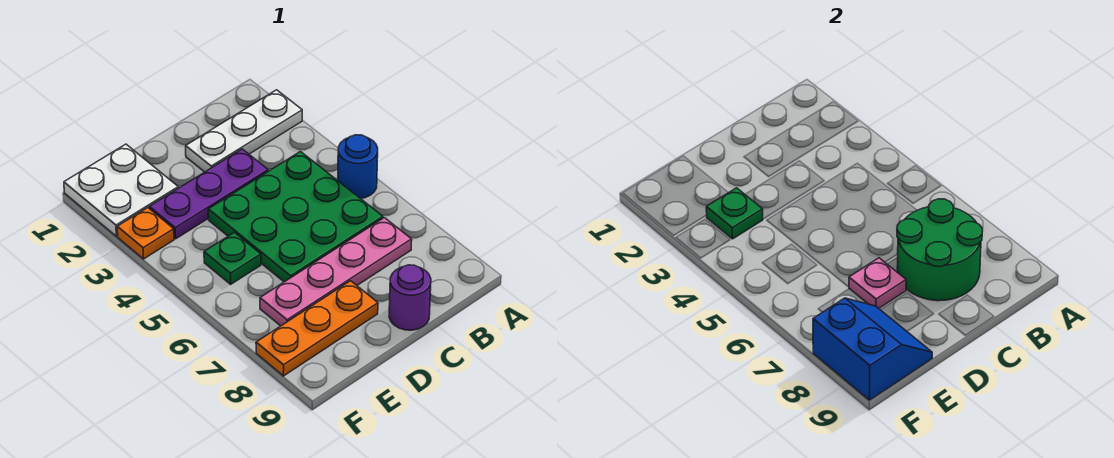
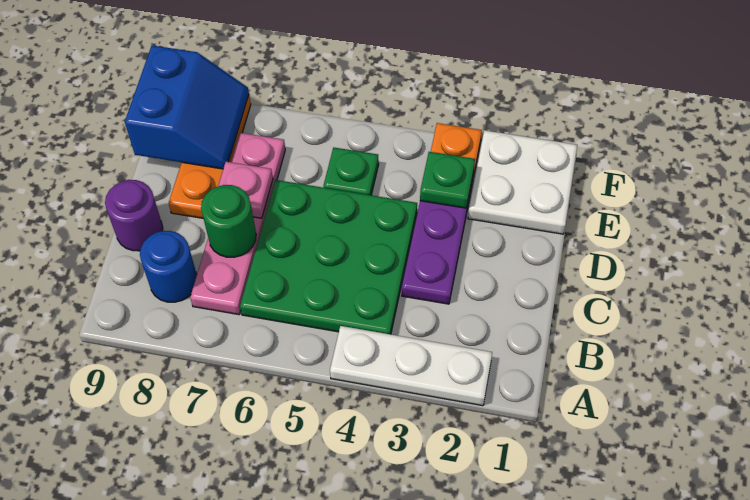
white plate A2:C2 level 1 -> white plate A2:A4 level 1
blue round brick A5 level 1 -> blue round brick B8 level 1
green round brick B7:C8 level 2 -> green round brick C7 level 2
blue slope E8:F9 level 2 top F -> blue slope E8:F9 level 2 top 9

